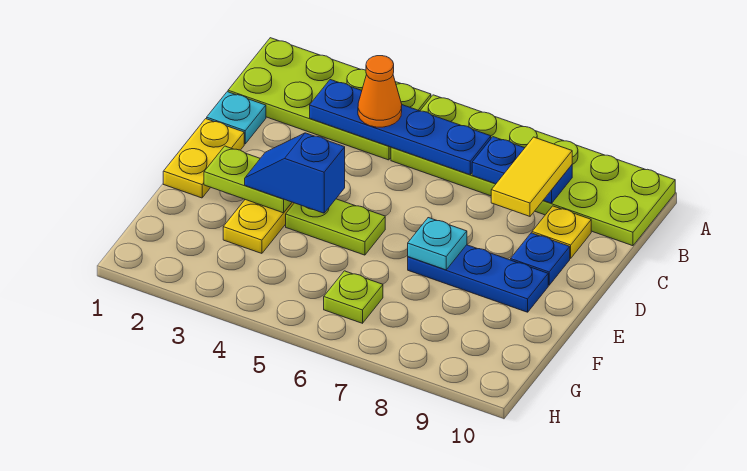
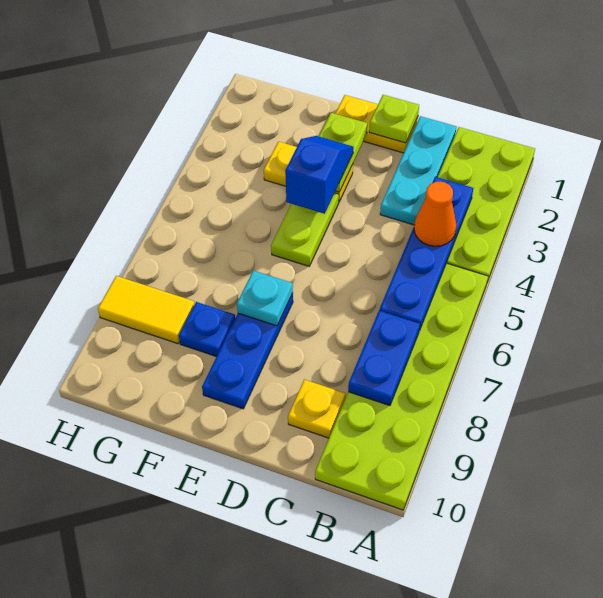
yellow tile B8:C8 level 3 -> yellow tile G8:H8 level 1
cyan plate C1 level 1 -> cyan plate C1:C3 level 1
blue plate D9 level 1 -> blue plate F8 level 1
lime plate G6 level 1 -> lime plate D1 level 2

